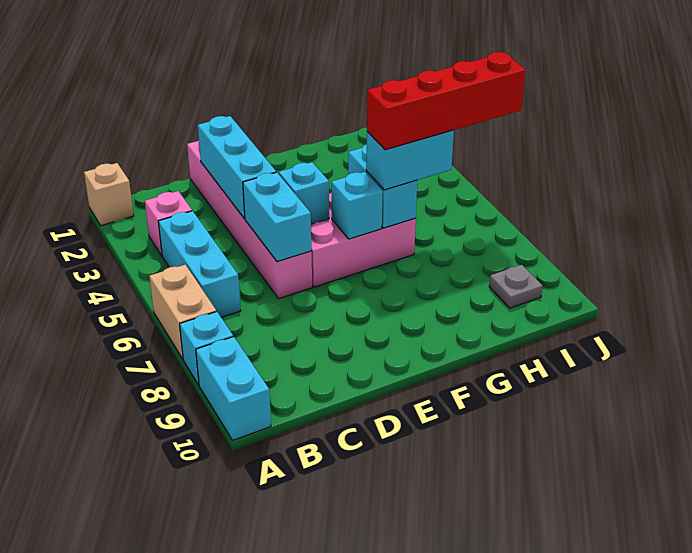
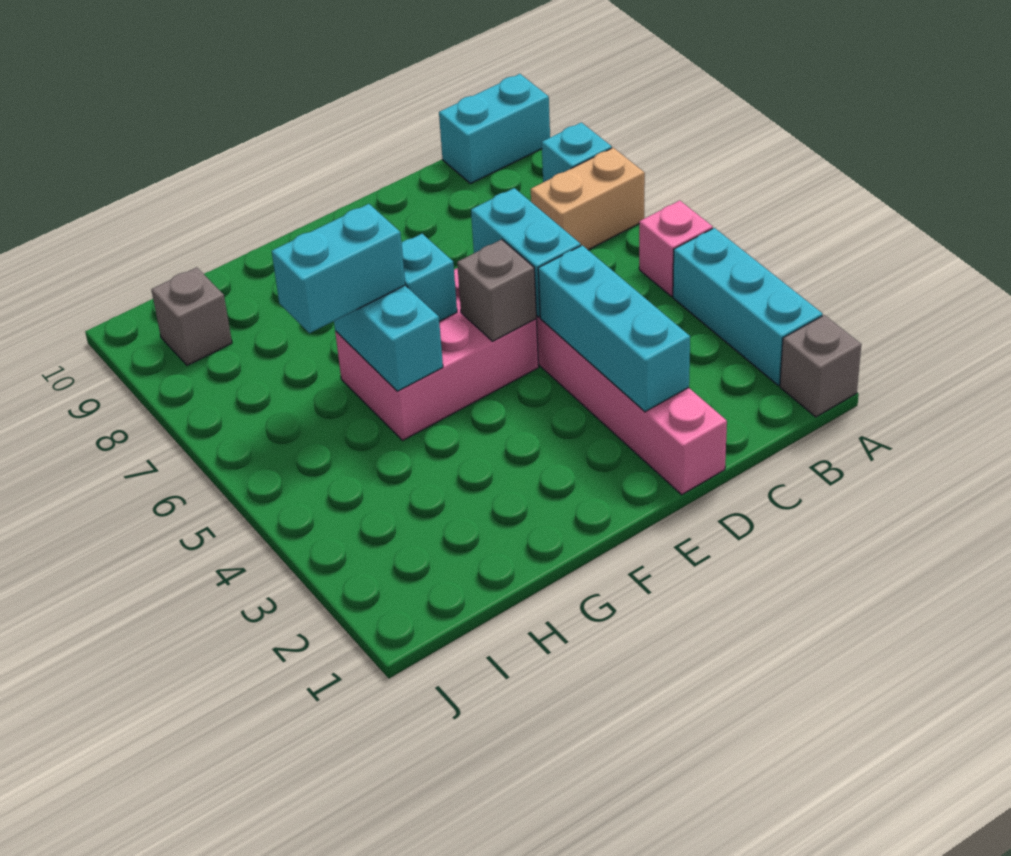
tan brick A1 level 1 -> grey brick A1 level 1
tan brick A6:A7 level 1 -> tan brick A7:B7 level 1
cyan brick A9:A10 level 1 -> cyan brick A10:B10 level 1
pink brick B3 level 1 -> pink brick A5 level 1
cyan brick B4:B6 level 1 -> cyan brick A2:A4 level 1
cyan brick E5 level 2 -> grey brick E5 level 2
red brick G6:J6 level 4 -> none
grey plate I9 level 1 -> grey brick I9 level 1

